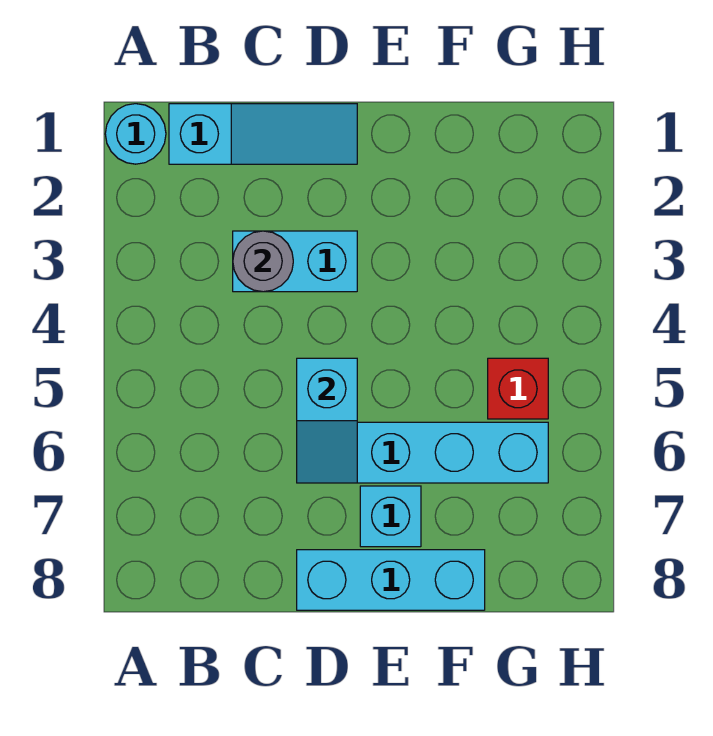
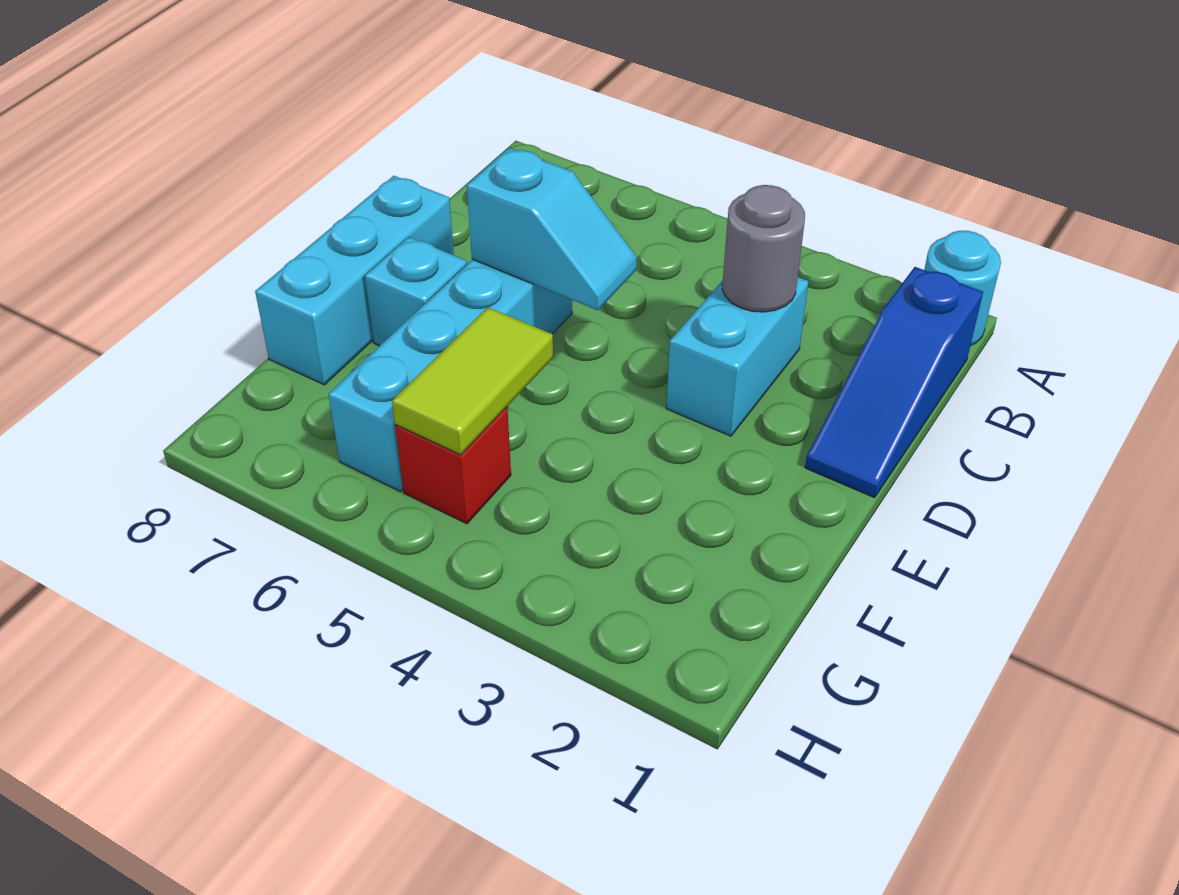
cyan slope B1:D1 level 1 top B -> blue slope B1:D1 level 1 top B
cyan slope D5:D6 level 2 top 5 -> cyan slope D5:D6 level 2 top 6
none -> lime tile F5:G5 level 2

